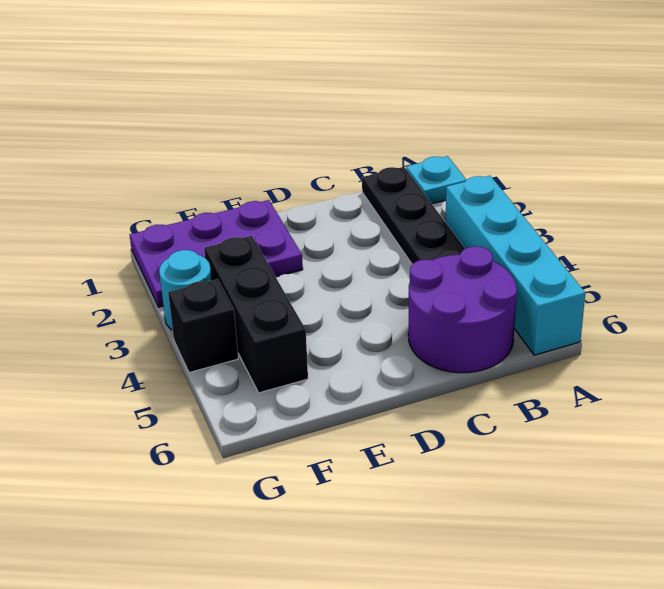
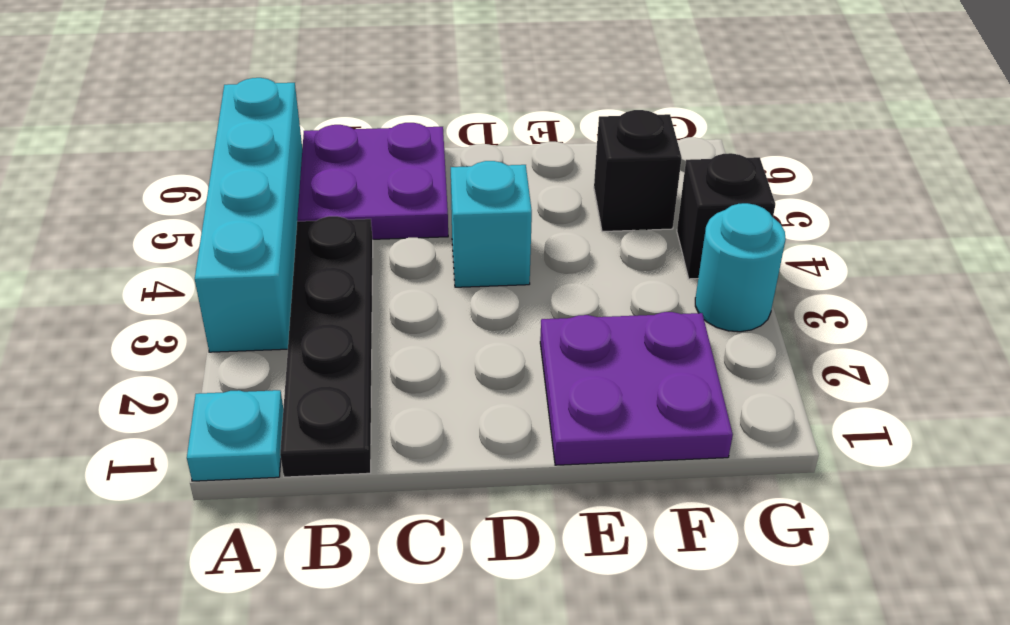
purple round brick B5:C6 level 1 -> purple plate B5:C6 level 1
none -> cyan brick D4 level 1
purple plate E1:G2 level 1 -> purple plate E1:F2 level 1
black brick F3:F5 level 1 -> black brick F5 level 1

